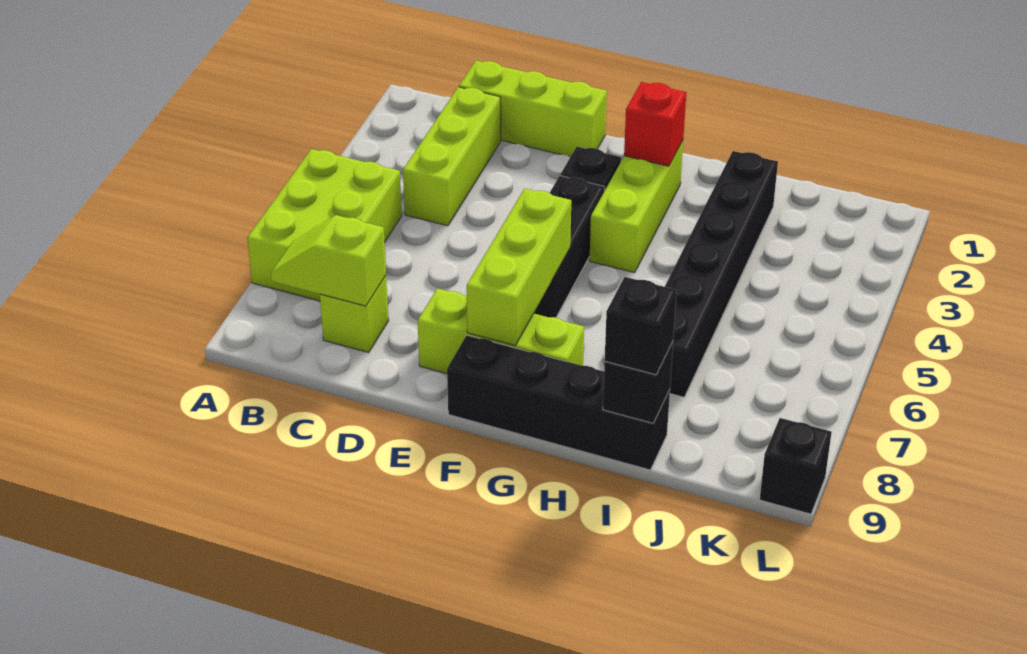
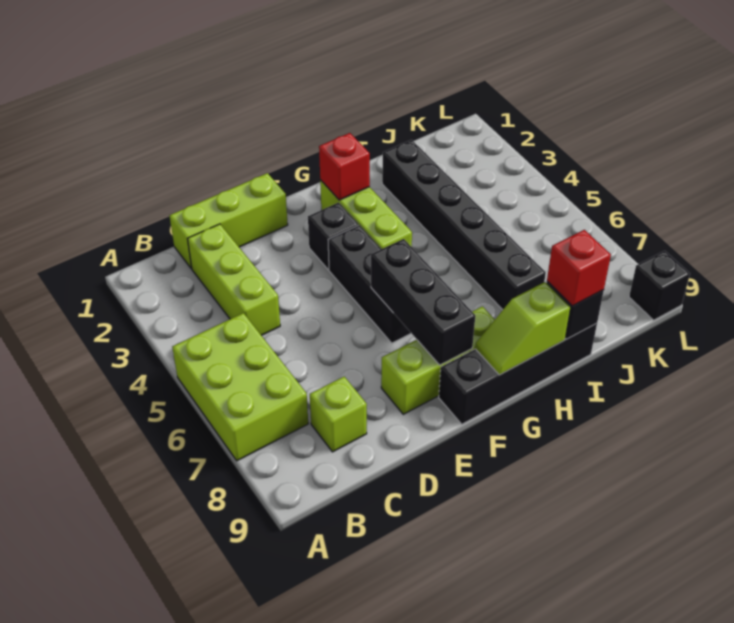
lime slope B8:C8 level 2 top C -> lime slope G9:H9 level 2 top H
lime brick F6:F8 level 2 -> black brick F6:F8 level 2
black brick I9 level 3 -> red brick I9 level 3

